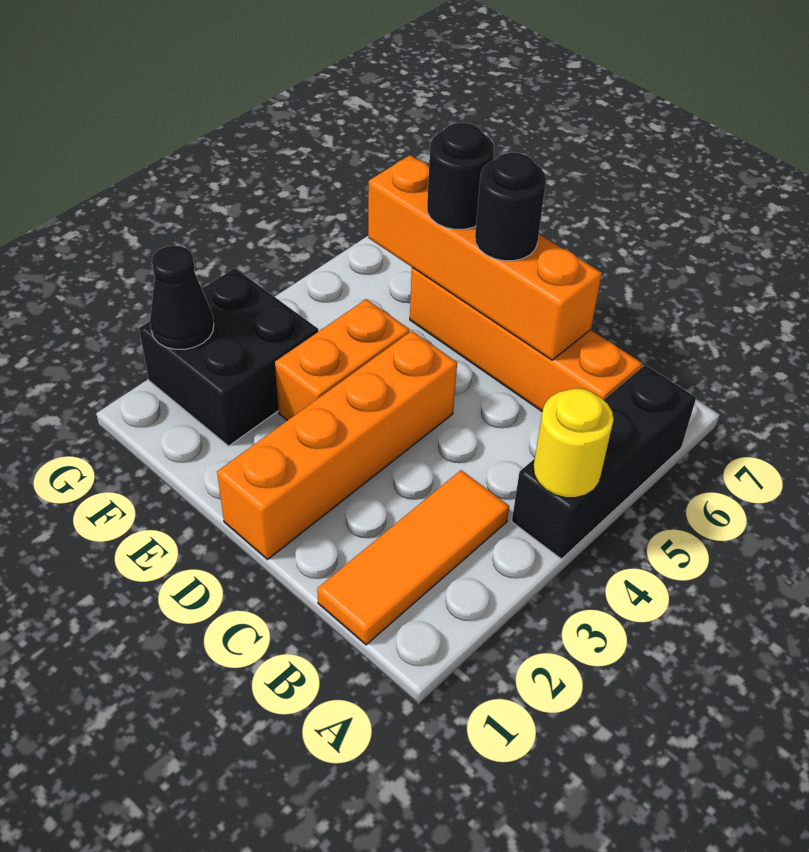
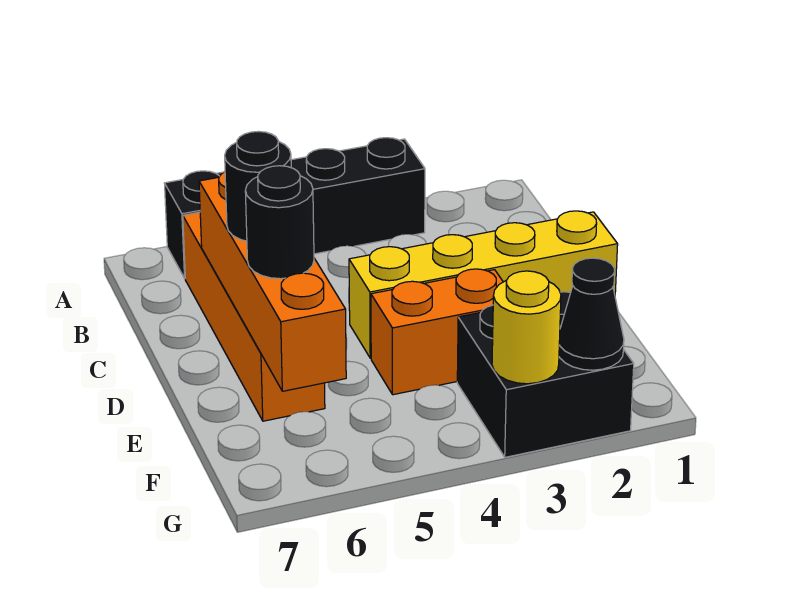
black brick A4:A6 level 1 -> black brick A3:A6 level 1
yellow round brick A4 level 2 -> yellow round brick G3 level 2
orange tile B1:B3 level 1 -> none
orange brick D1:D4 level 1 -> yellow brick D1:D4 level 1

